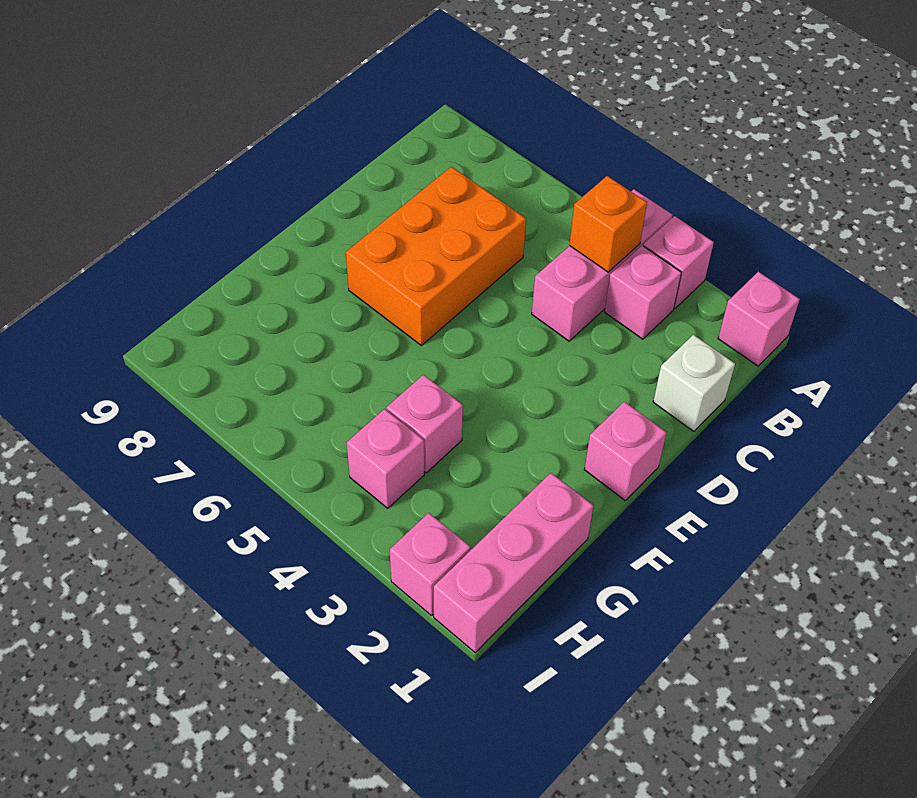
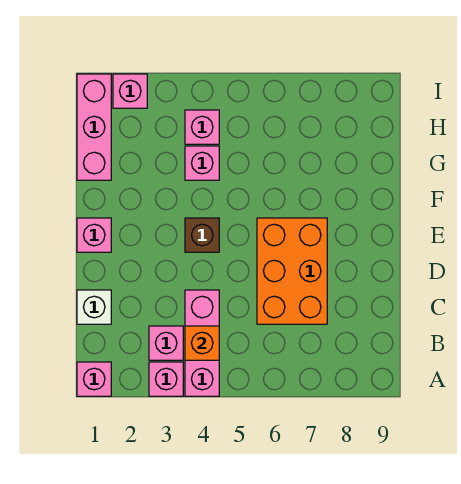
none -> brown brick E4 level 1

